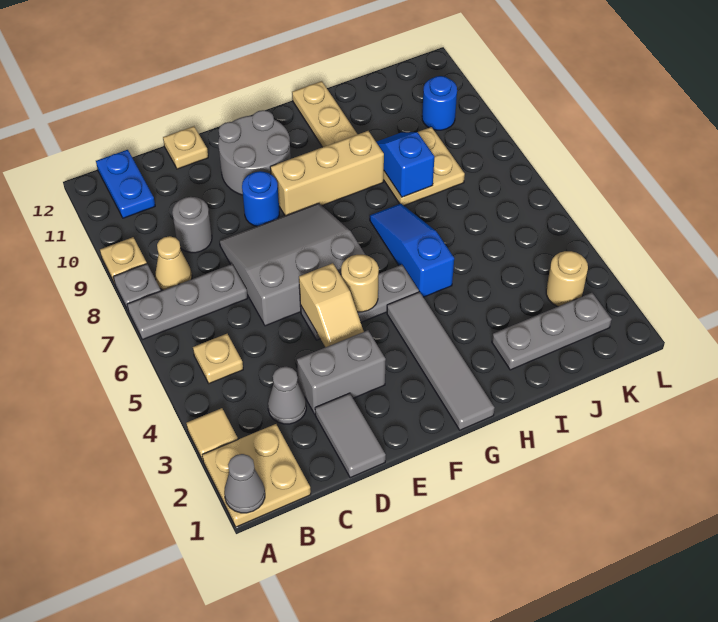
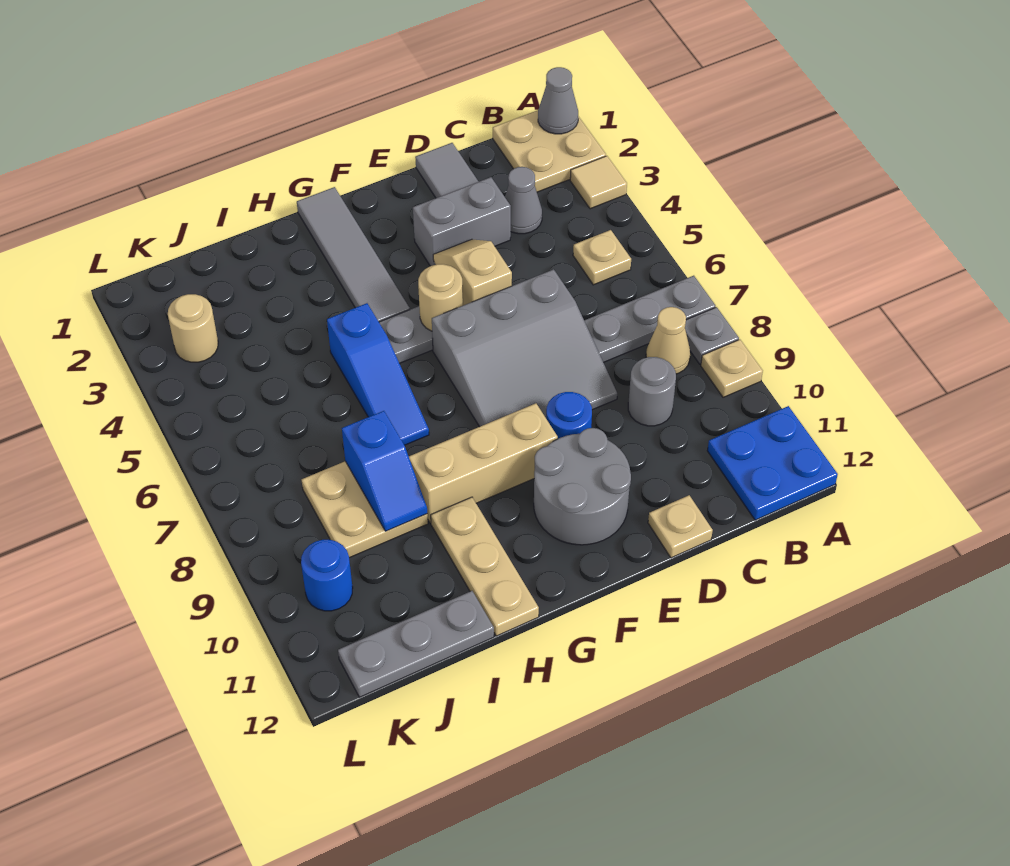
blue plate B11:B12 level 1 -> blue plate A11:B12 level 1
grey plate I2:K2 level 1 -> grey plate I12:K12 level 1

